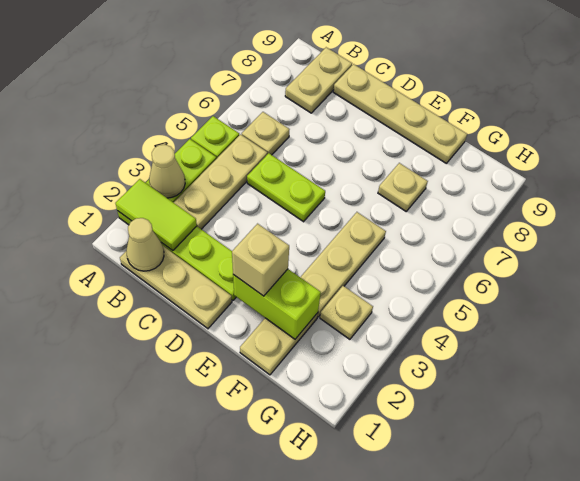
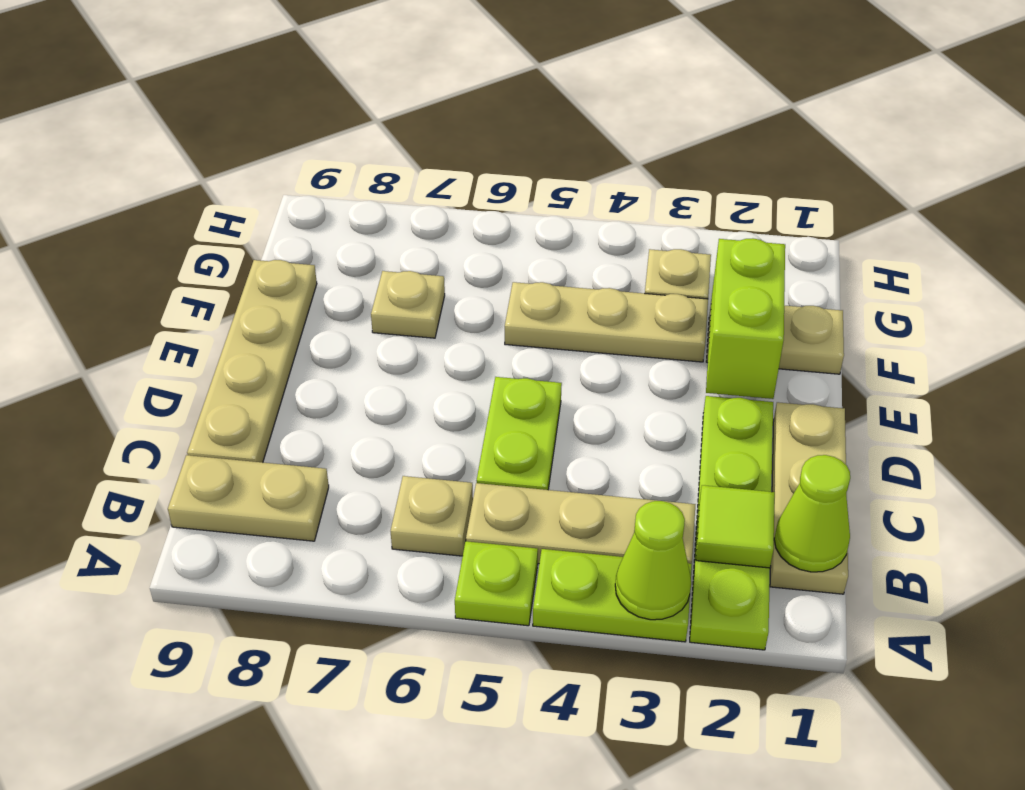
lime tile A2:B2 level 2 -> lime tile B2 level 2
tan cone A3 level 2 -> lime cone A3 level 2
tan cone B1 level 2 -> lime cone B1 level 2
tan brick E2 level 3 -> none

